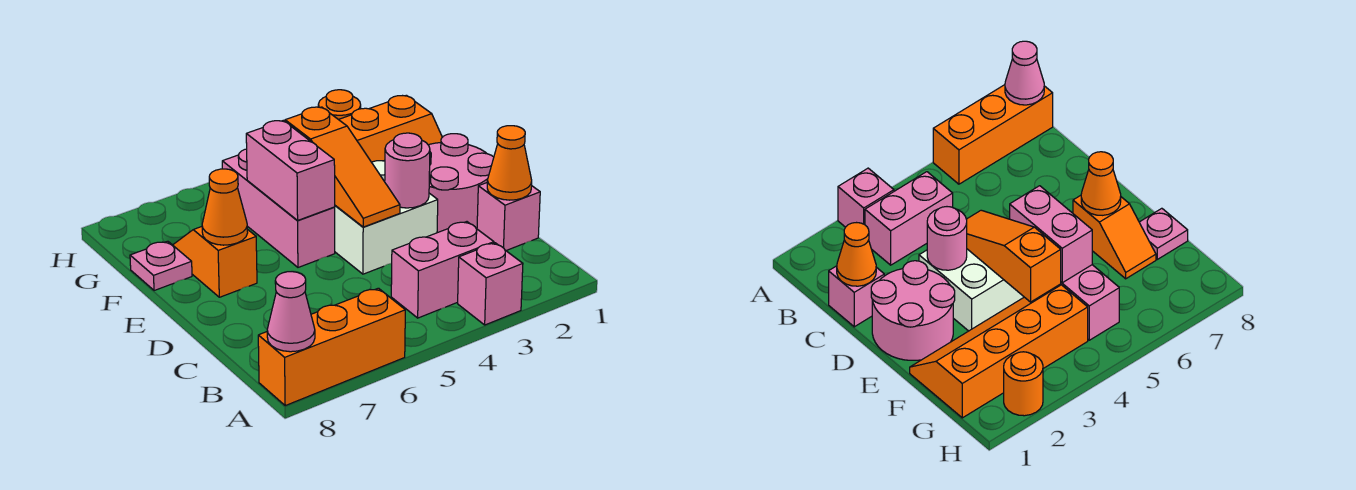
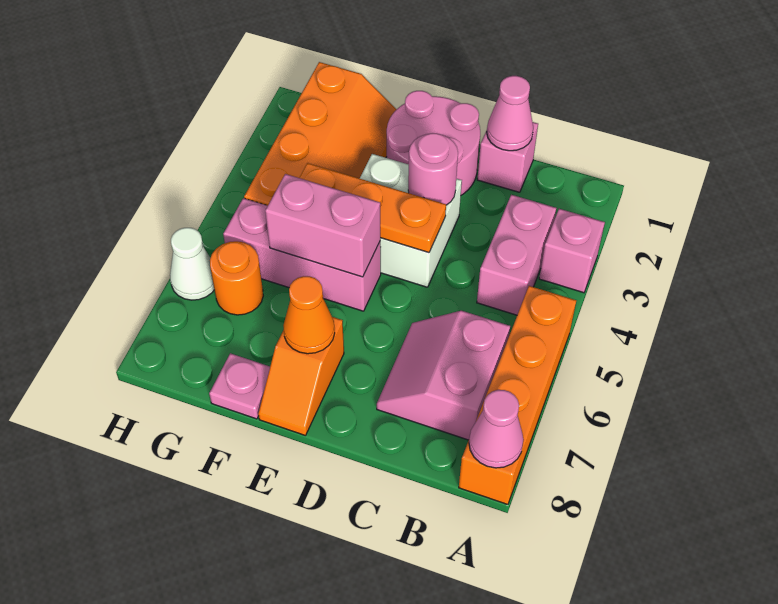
orange brick A6:A8 level 1 -> orange brick A5:A8 level 1
none -> pink slope B6:C7 level 1 top B
orange cone C1 level 2 -> pink cone C1 level 2
orange slope D4:F4 level 2 top F -> orange plate D4:F4 level 2
orange slope E7:F7 level 1 top E -> orange slope E7:E8 level 1 top 7
orange round brick H2 level 1 -> orange round brick G6 level 1
none -> white cone H6 level 1

